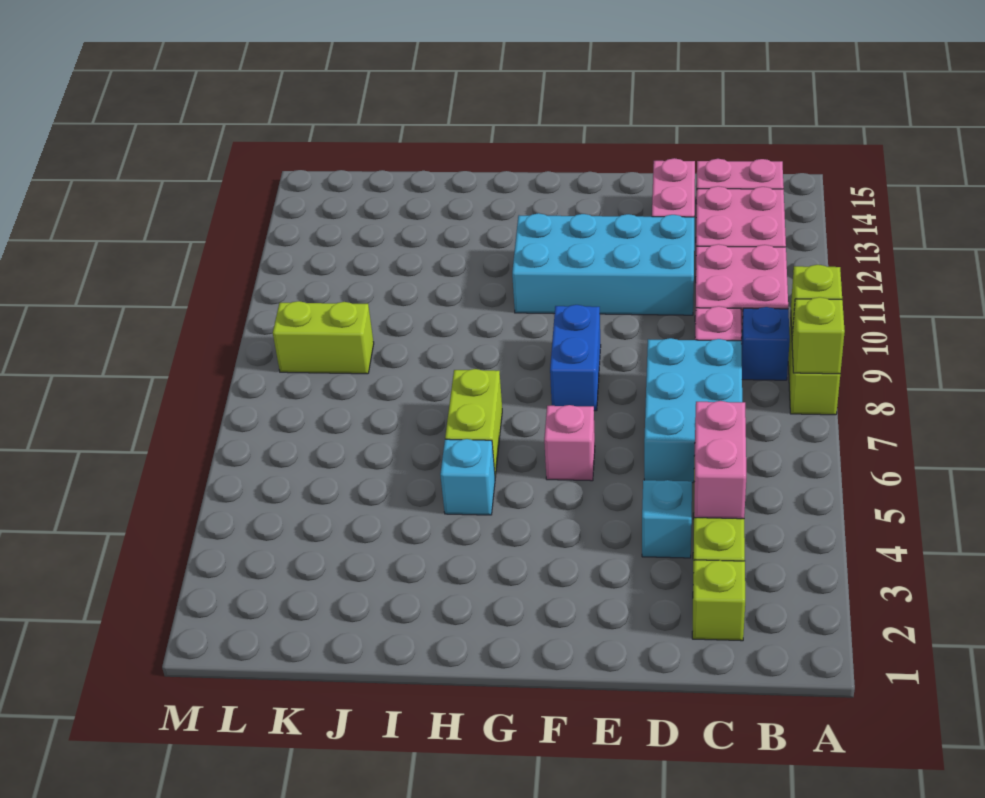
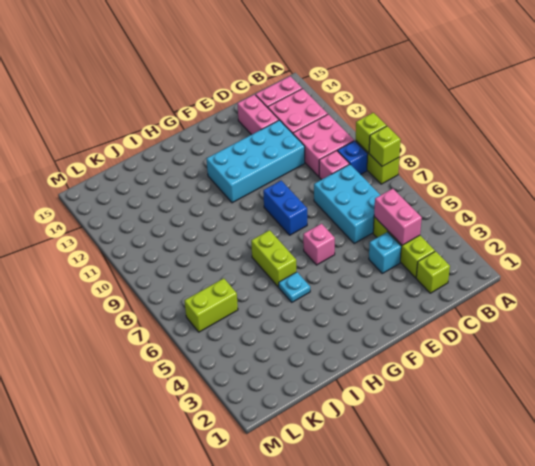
cyan brick H5 level 1 -> cyan plate H5 level 1
lime brick K9:L9 level 1 -> lime brick K6:L6 level 1

